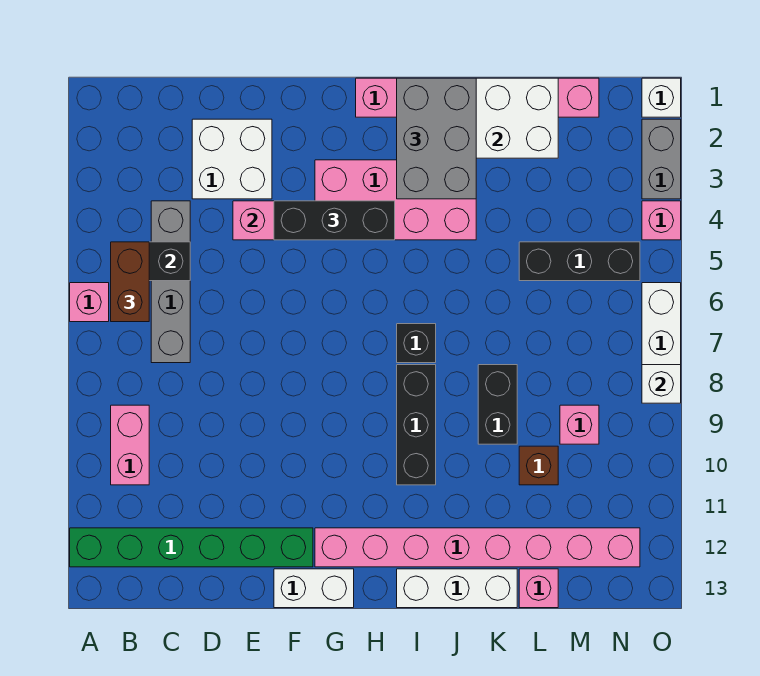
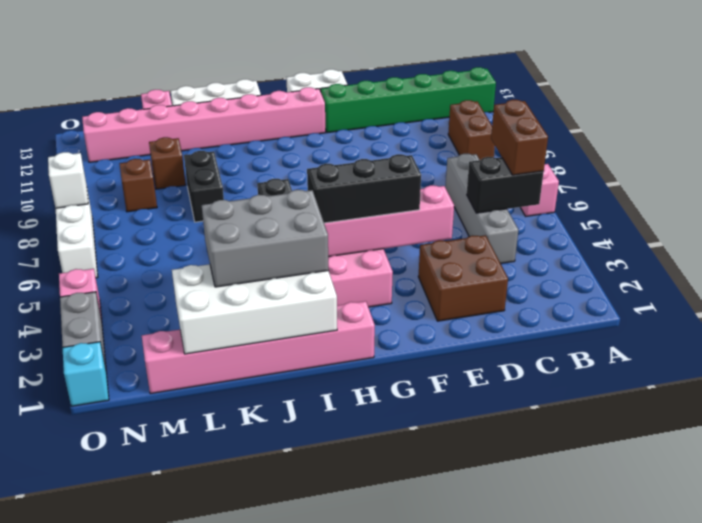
pink brick B9:B10 level 1 -> brown brick B9:B10 level 1
white brick D2:E3 level 1 -> brown brick D2:E3 level 1
grey brick I1:J3 level 3 -> grey brick I2:K3 level 3
black brick I8:I10 level 1 -> none
black brick L5:N5 level 1 -> none
pink brick M9 level 1 -> brown brick M9 level 1
white brick O1 level 1 -> cyan brick O1 level 1

